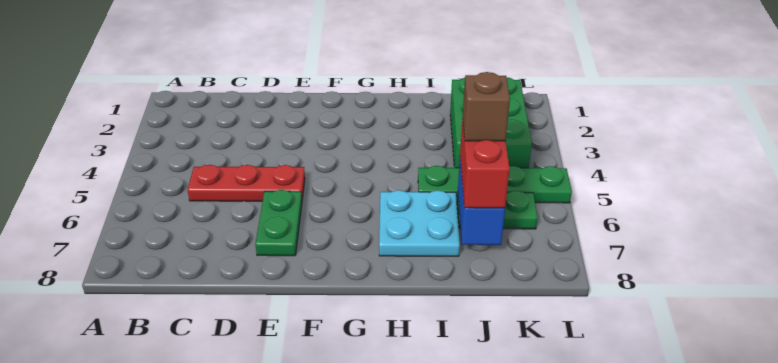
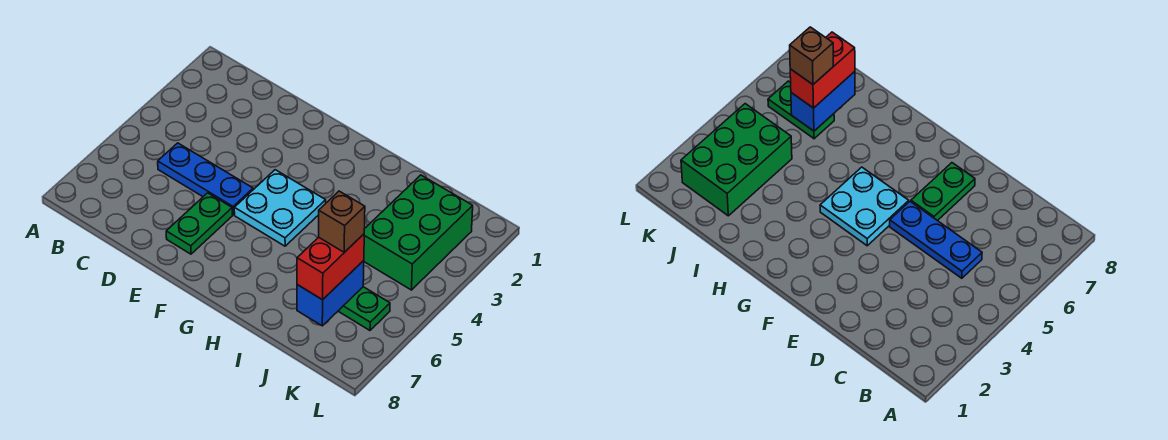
red plate C5:E5 level 1 -> blue plate C5:E5 level 1
cyan plate H6:I7 level 1 -> cyan plate F4:G5 level 1
green plate I5:L5 level 1 -> none

